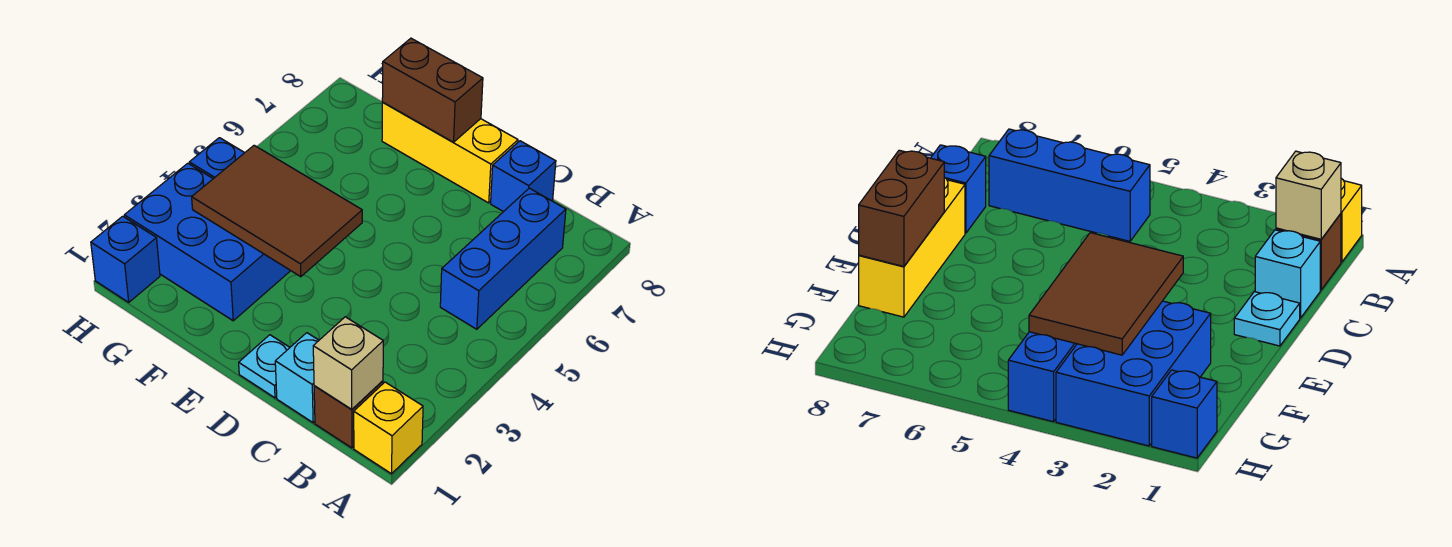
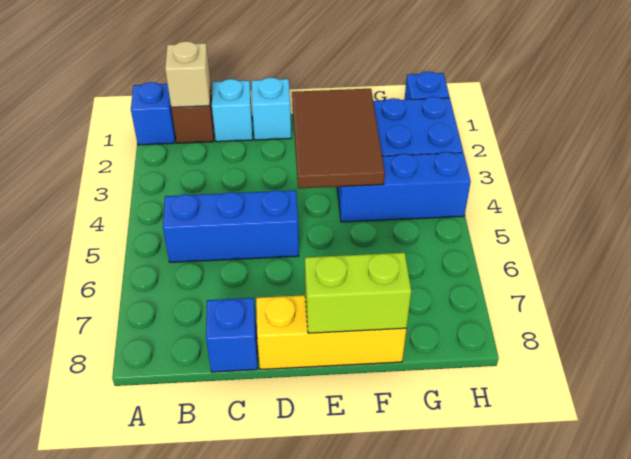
yellow brick A1 level 1 -> blue brick A1 level 1
blue brick B5:B7 level 1 -> blue brick B5:D5 level 1
cyan plate D1 level 1 -> cyan brick D1 level 1
brown tile E3:G4 level 2 -> brown tile E2:F4 level 2
brown brick E8:F8 level 2 -> lime brick E8:F8 level 2

